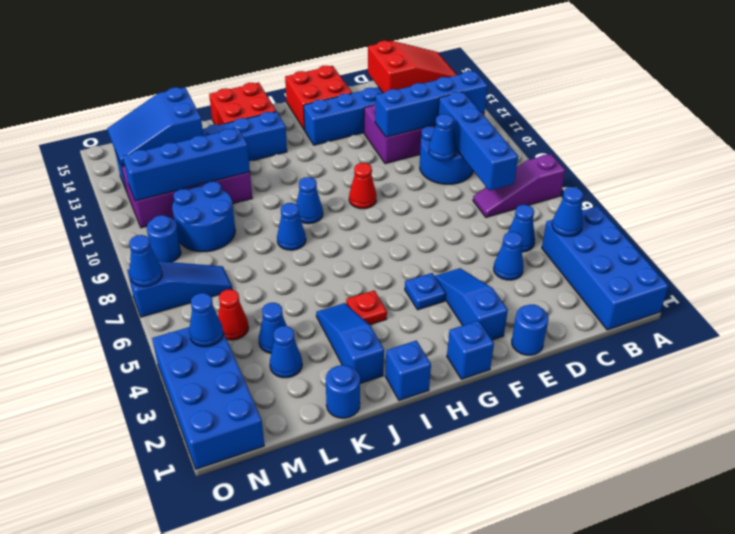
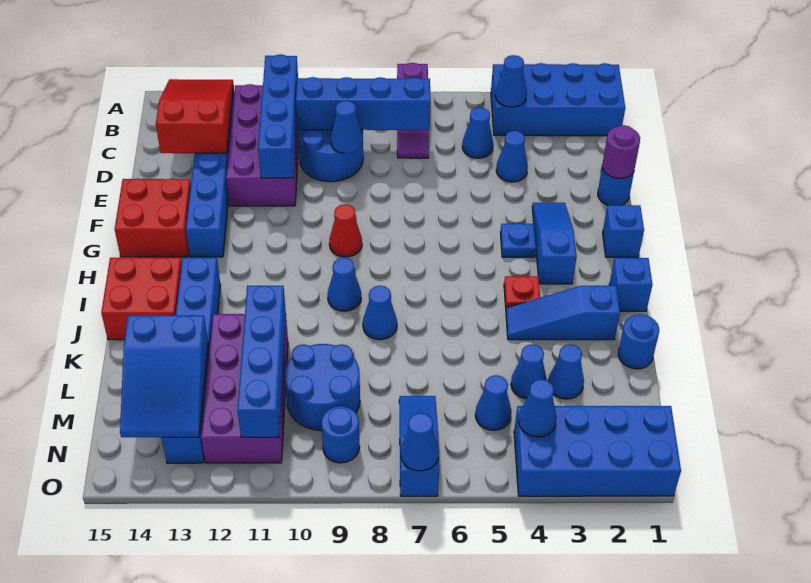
none -> purple round brick E1 level 2
blue slope F2:F4 level 1 top 2 -> blue slope F3:H3 level 1 top H
red cone M5 level 1 -> blue cone M5 level 1

